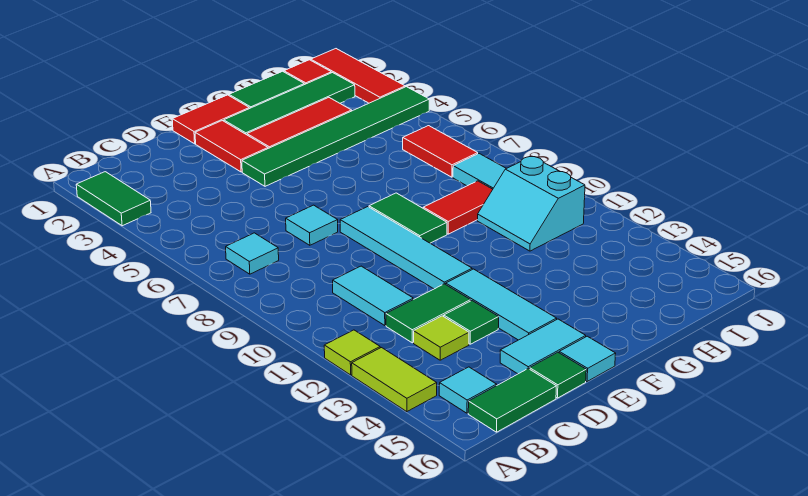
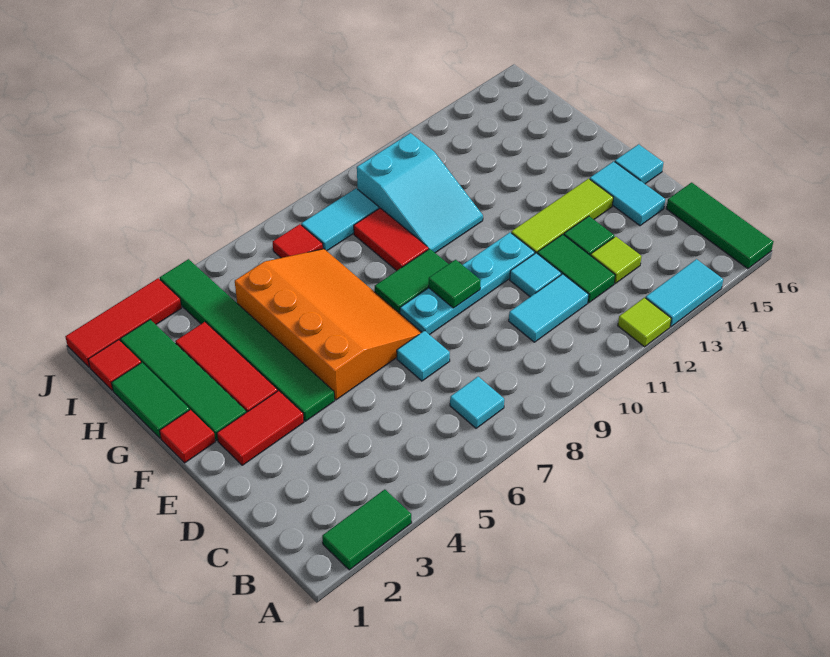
lime tile A13:A14 level 1 -> cyan tile A13:A14 level 1
cyan tile B15 level 1 -> cyan tile D11 level 1
green tile B16:C16 level 1 -> green tile A16:C16 level 1
green tile D16 level 1 -> green tile E9 level 2
red tile E1:F1 level 1 -> red tile F1 level 1
none -> orange slope E5:H7 level 1 top 5
cyan tile E8:E11 level 1 -> cyan plate E8:E11 level 1
cyan tile E12:E14 level 1 -> lime tile E12:E14 level 1
cyan slope H10:I11 level 1 top I -> cyan slope G10:I11 level 1 top I
red tile I6:I7 level 1 -> red tile I7 level 1

